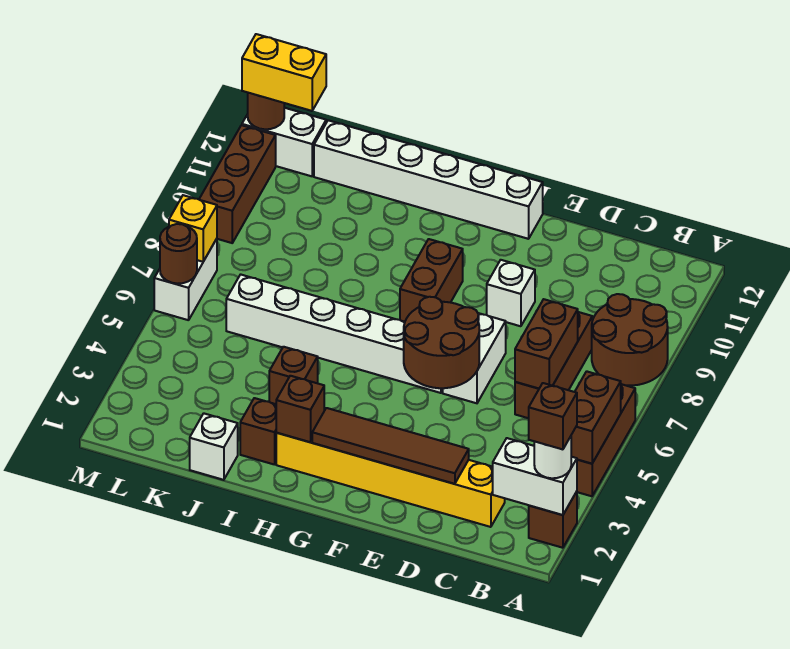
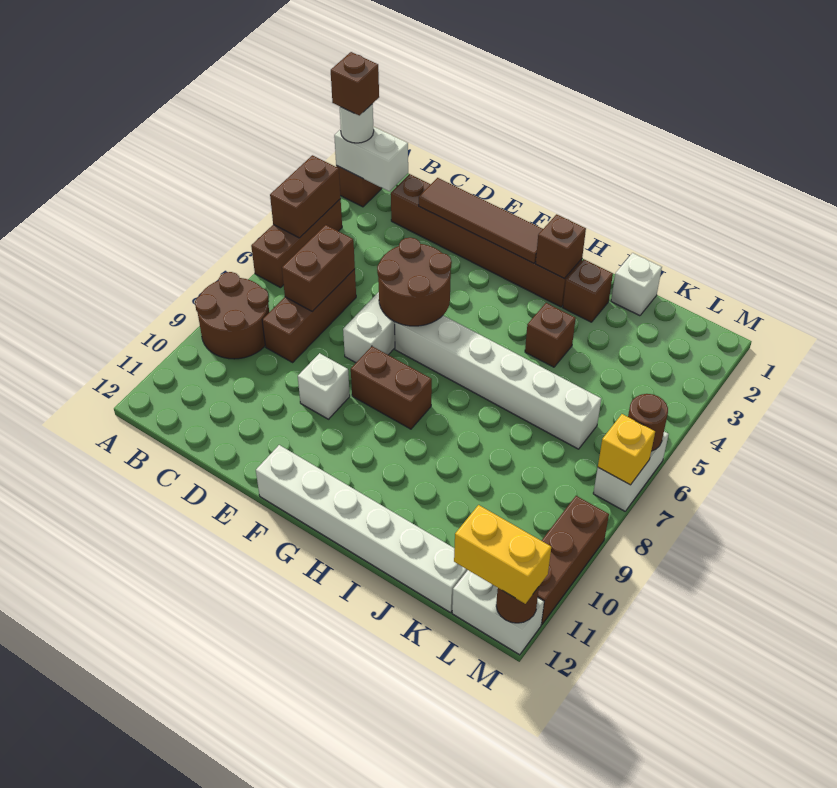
yellow brick C2:H2 level 1 -> brown brick C2:H2 level 1
brown brick G8:G9 level 1 -> brown brick F8:G8 level 1

